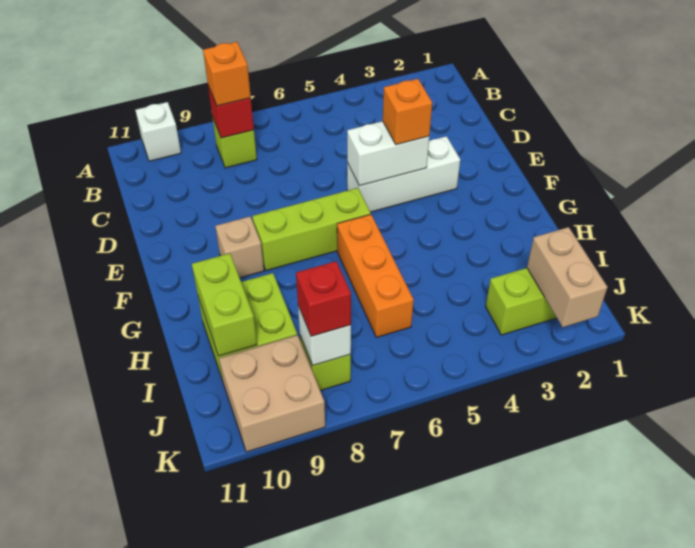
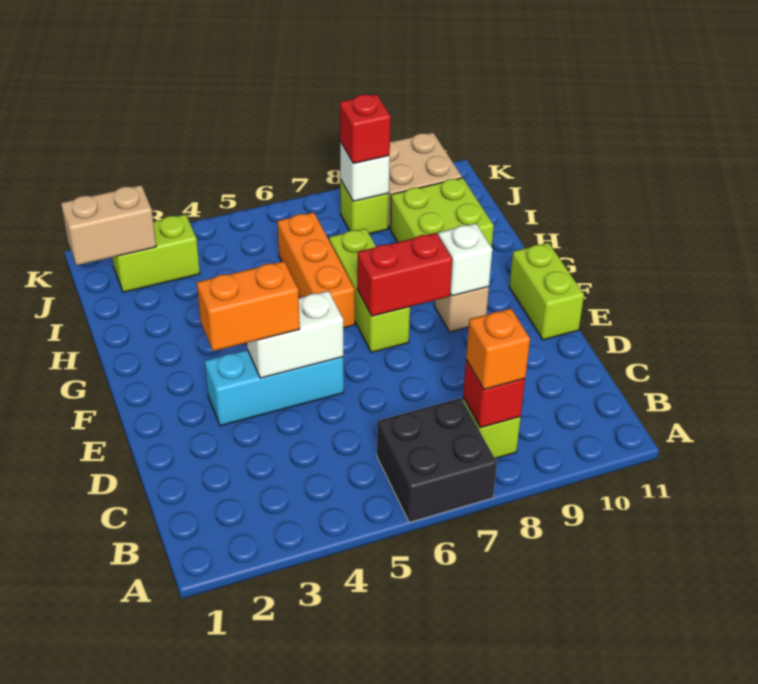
none -> black brick A6:B7 level 1
white brick A10 level 1 -> white brick F9 level 2
white brick E3:E5 level 1 -> cyan brick E3:E5 level 1
orange brick E4 level 3 -> orange brick E3:E4 level 3
lime brick F6:F8 level 1 -> lime brick F7:H7 level 1
none -> red brick F7:F8 level 2
lime brick H10:I10 level 2 -> lime brick E11:F11 level 1
tan brick J2:K2 level 2 -> tan brick J1:J2 level 2

